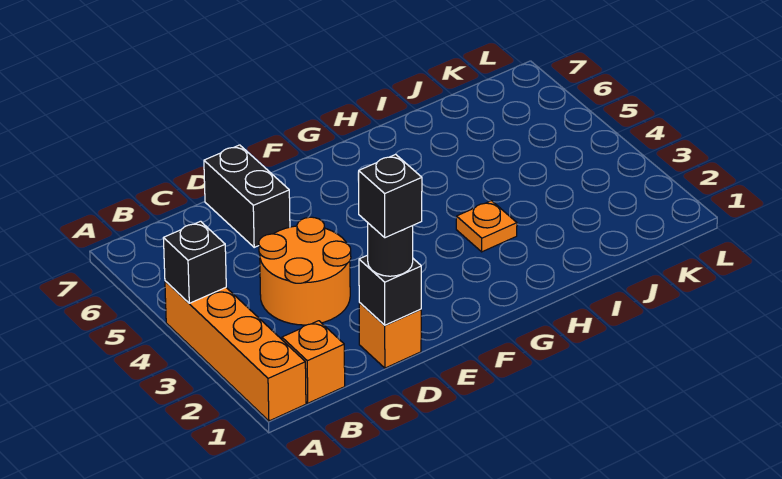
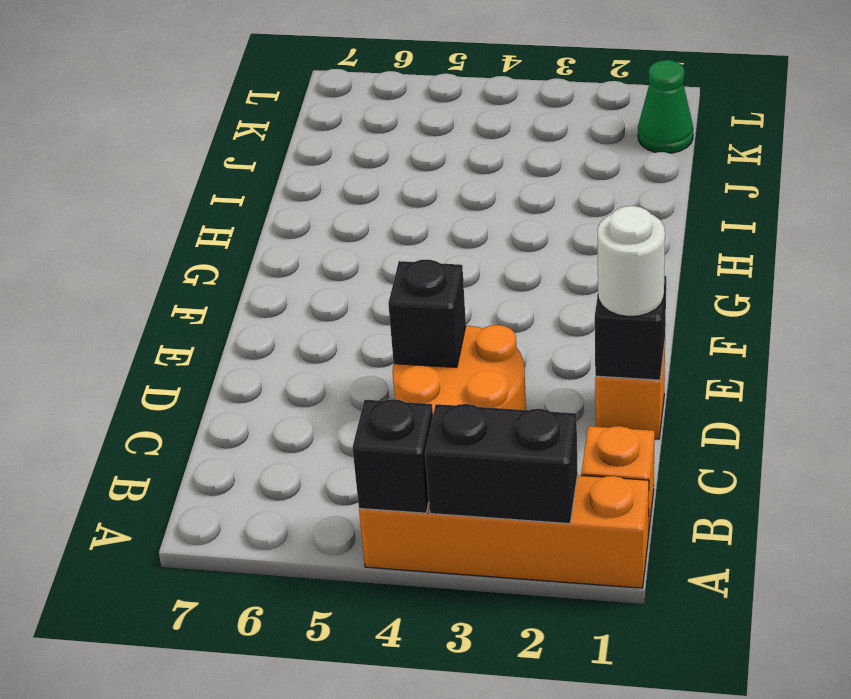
black round brick D1 level 3 -> white round brick D1 level 3
black brick D1 level 4 -> black brick D4 level 2
black brick D6:D7 level 1 -> black brick A2:A3 level 2
orange plate H3 level 1 -> none
none -> green cone K1 level 1

